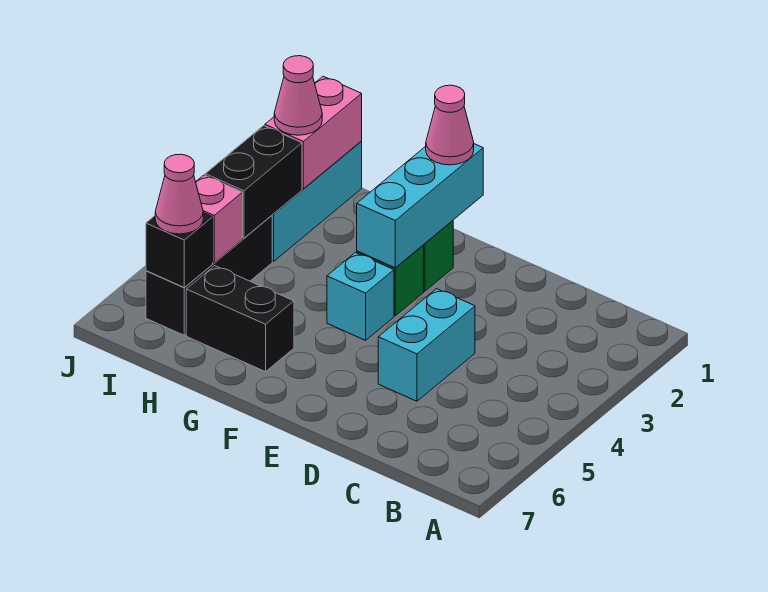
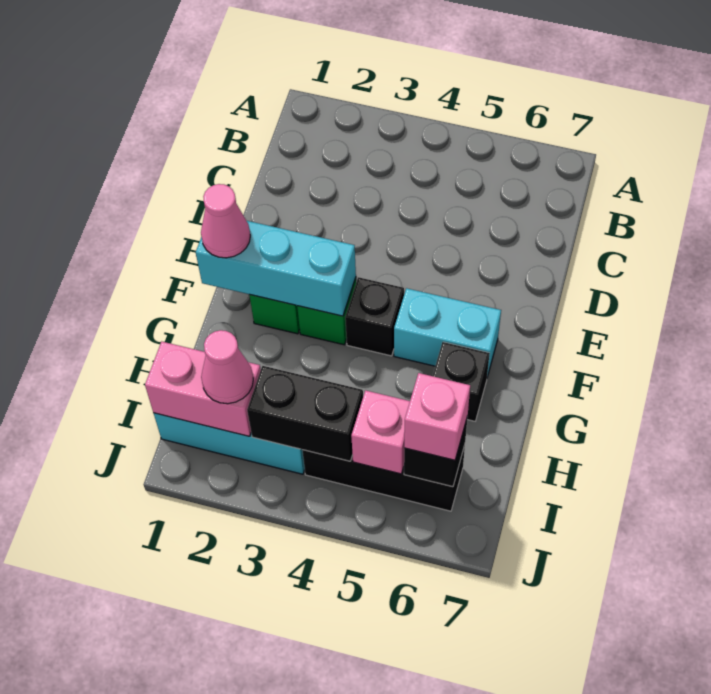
cyan brick D4:D5 level 1 -> cyan brick F5:F6 level 1
cyan brick F4 level 1 -> black brick F4 level 1
black brick G6:H6 level 1 -> black brick G6 level 1
pink cone I6 level 3 -> pink brick I6 level 3

